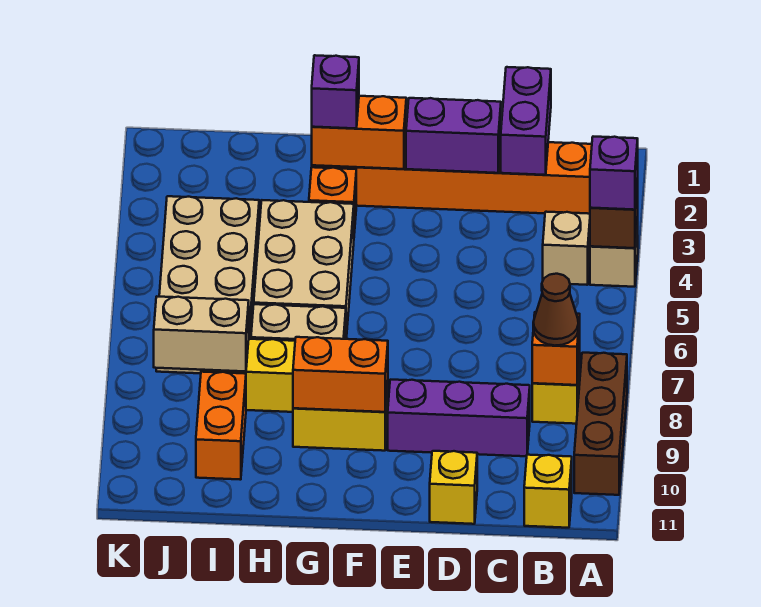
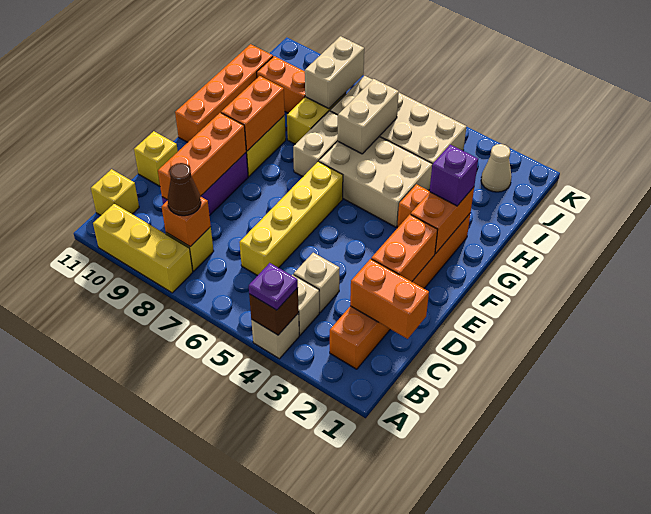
purple brick A4 level 3 -> purple plate A4 level 3
brown brick A8:A10 level 1 -> yellow brick A8:A10 level 1
purple brick C1:C2 level 2 -> orange brick C1:C2 level 2
none -> tan brick C4 level 1
none -> yellow brick C6:F6 level 1
none -> orange brick C9:E9 level 2
purple brick D2:E2 level 2 -> orange brick D2:E2 level 2
none -> orange brick F11:I11 level 1
none -> tan brick H6:I6 level 2
none -> tan cone J2 level 1

